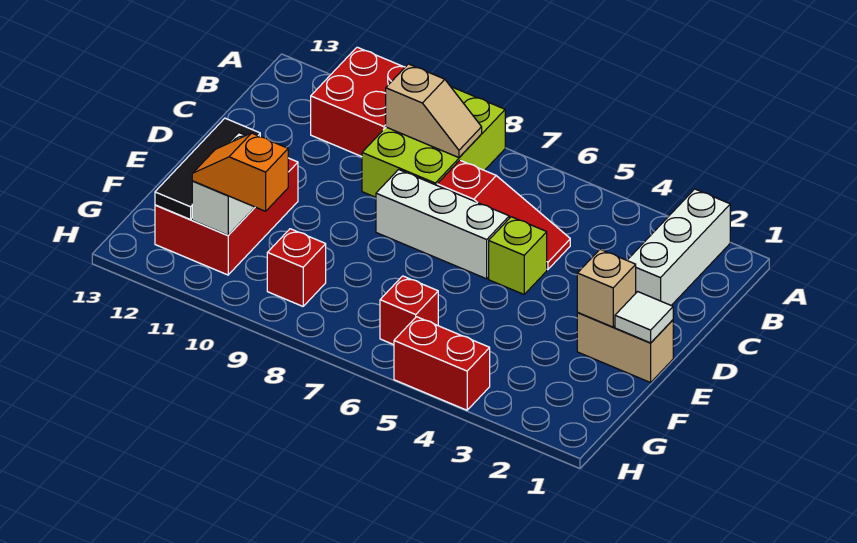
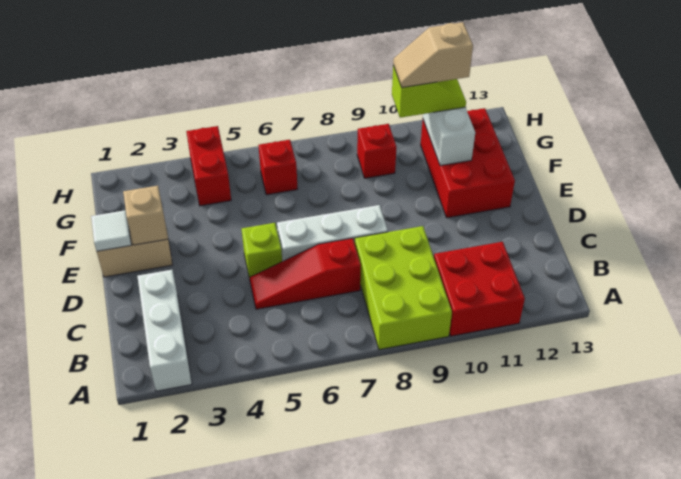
tan slope B8:B9 level 2 top 9 -> tan slope G10:G11 level 4 top 11
black tile E12:G12 level 2 -> none
orange slope G10:G11 level 3 top 10 -> lime slope G10:G11 level 3 top 10
red brick H4:H5 level 1 -> red brick G4:H4 level 1

